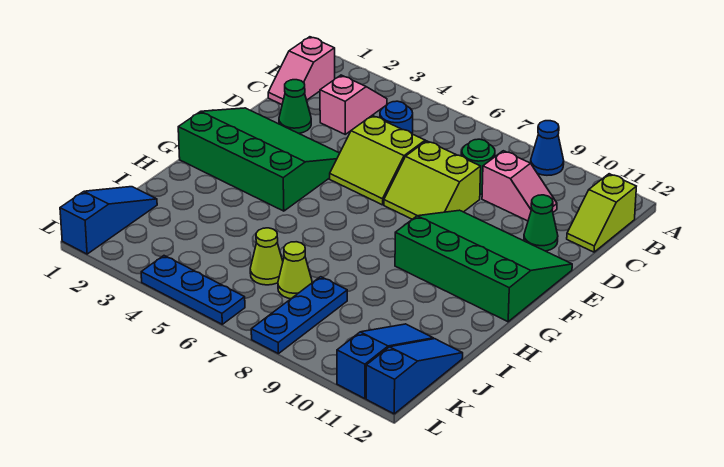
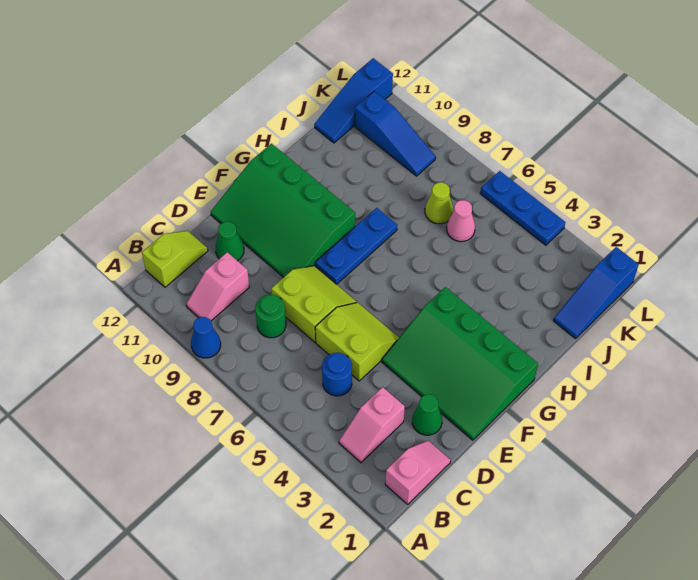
pink slope C9:C10 level 1 top 9 -> pink slope B10:C10 level 1 top C
lime cone J6 level 1 -> pink cone J6 level 1
blue plate J8:L8 level 1 -> blue plate F8:H8 level 1
blue slope J11:L11 level 1 top L -> blue slope K9:K11 level 1 top 11

